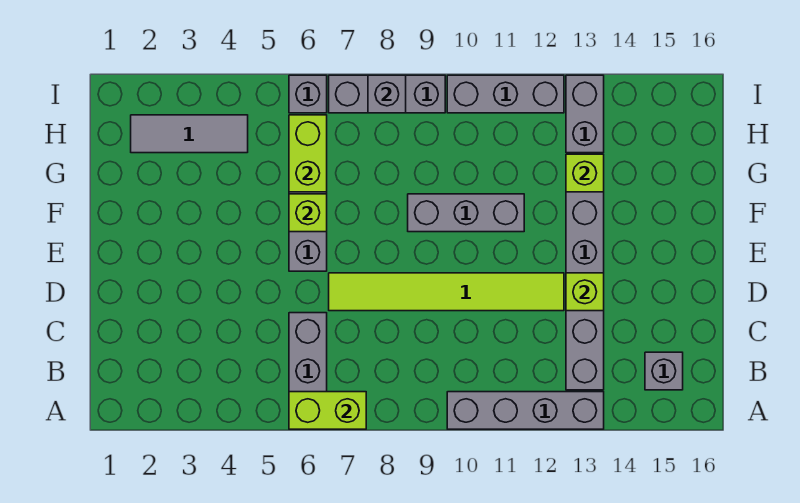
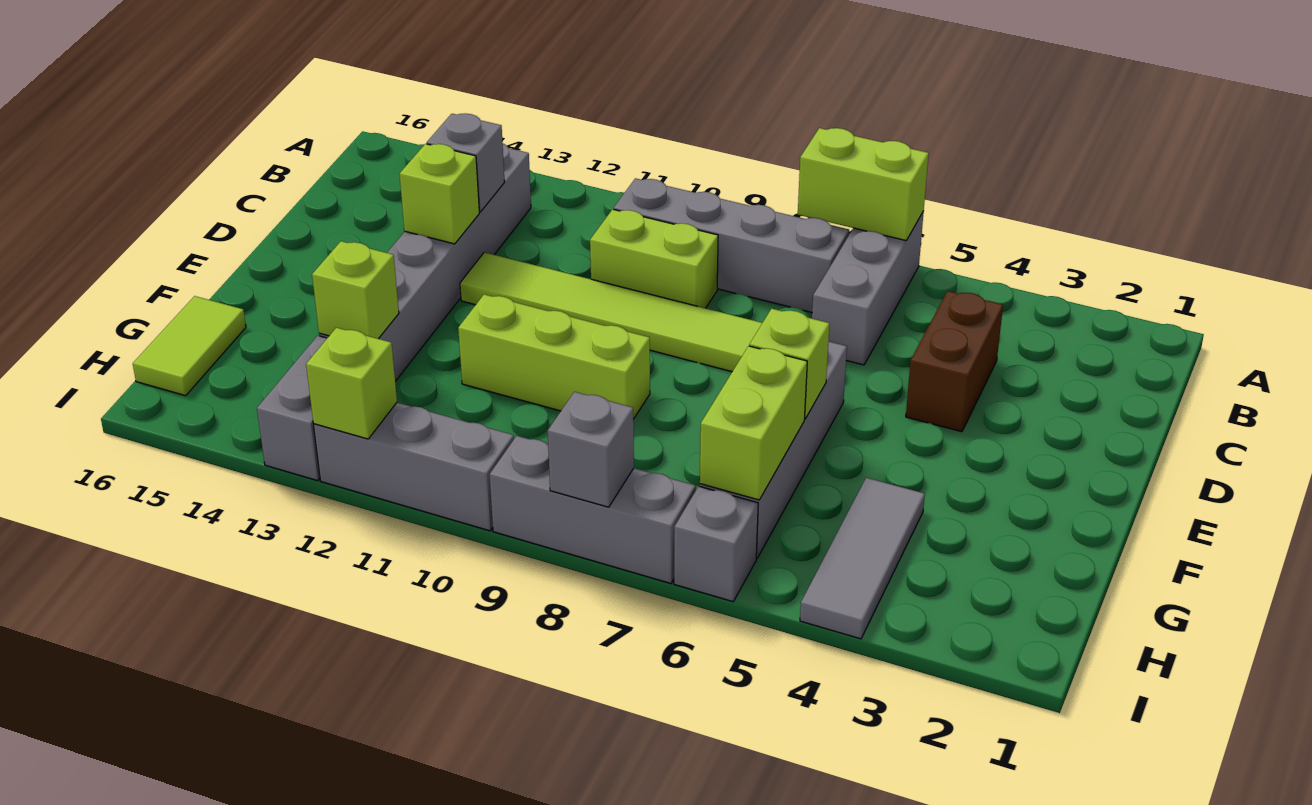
grey brick A10:A13 level 1 -> grey brick B7:B10 level 1
grey brick B15 level 1 -> grey brick C13 level 2
none -> brown brick C4:D4 level 1
none -> lime brick C9:C10 level 1
grey brick F9:F11 level 1 -> lime brick F9:F11 level 1
none -> lime tile G16:H16 level 1
grey tile H2:H4 level 1 -> grey tile G4:I4 level 1
none -> lime brick I12 level 2

